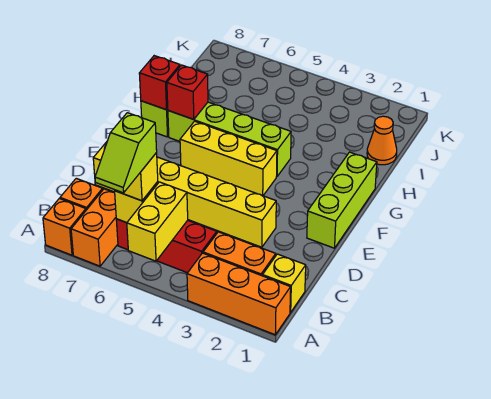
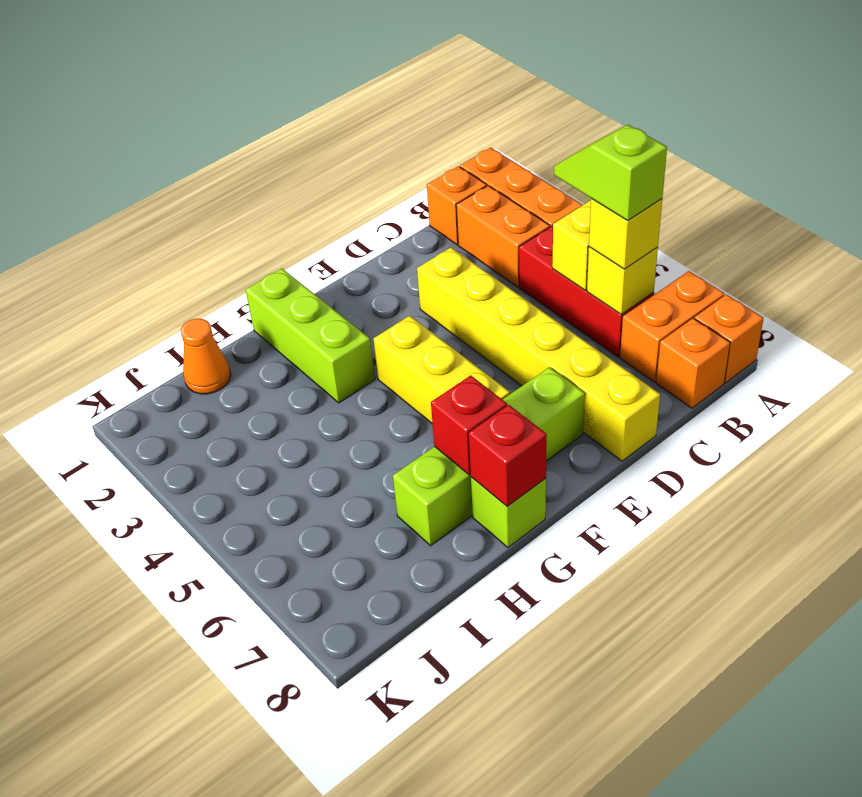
lime slope A6:B6 level 4 top B -> lime slope B5:B6 level 4 top 6
yellow brick B1 level 1 -> orange brick B1 level 1
lime brick E1:G1 level 1 -> lime brick G1:G3 level 1
lime brick G4:G7 level 1 -> lime brick E7:H7 level 1

